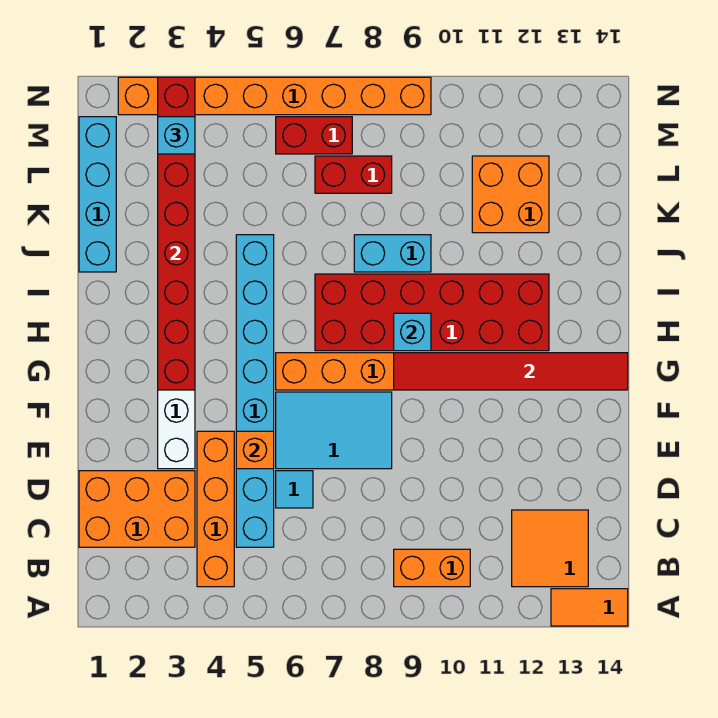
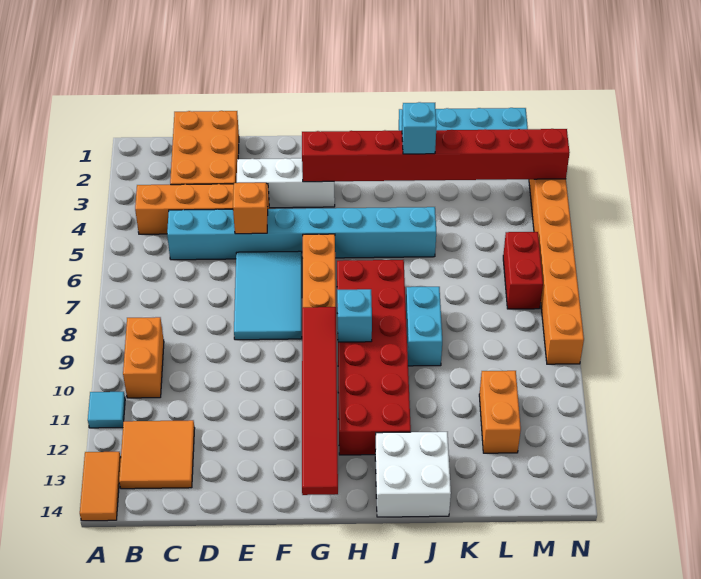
cyan tile D6 level 1 -> cyan tile A11 level 1
none -> white brick I13:J14 level 1
orange brick K11:L12 level 1 -> orange brick L11:L12 level 1
red brick L7:L8 level 1 -> none
cyan brick M3 level 3 -> cyan brick J3 level 3

